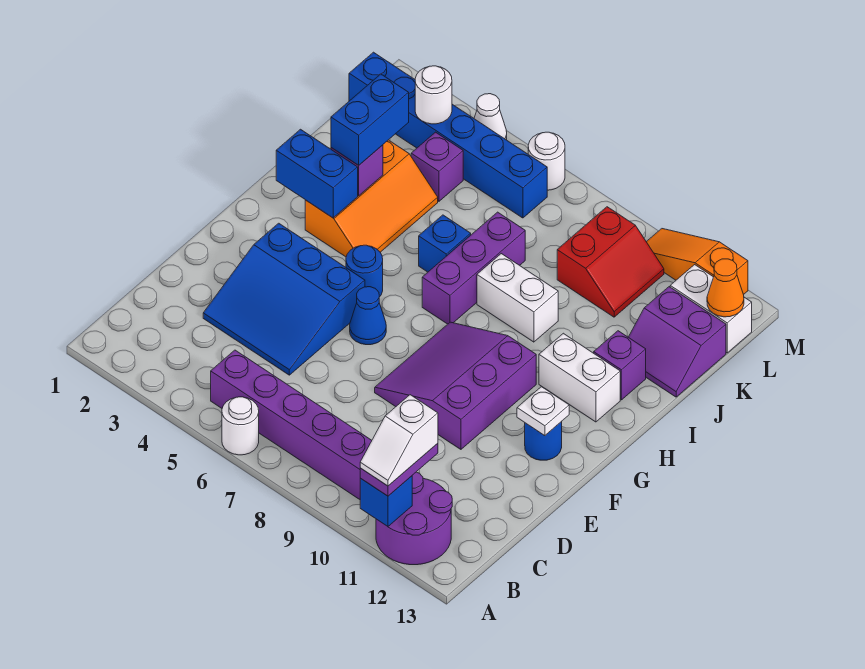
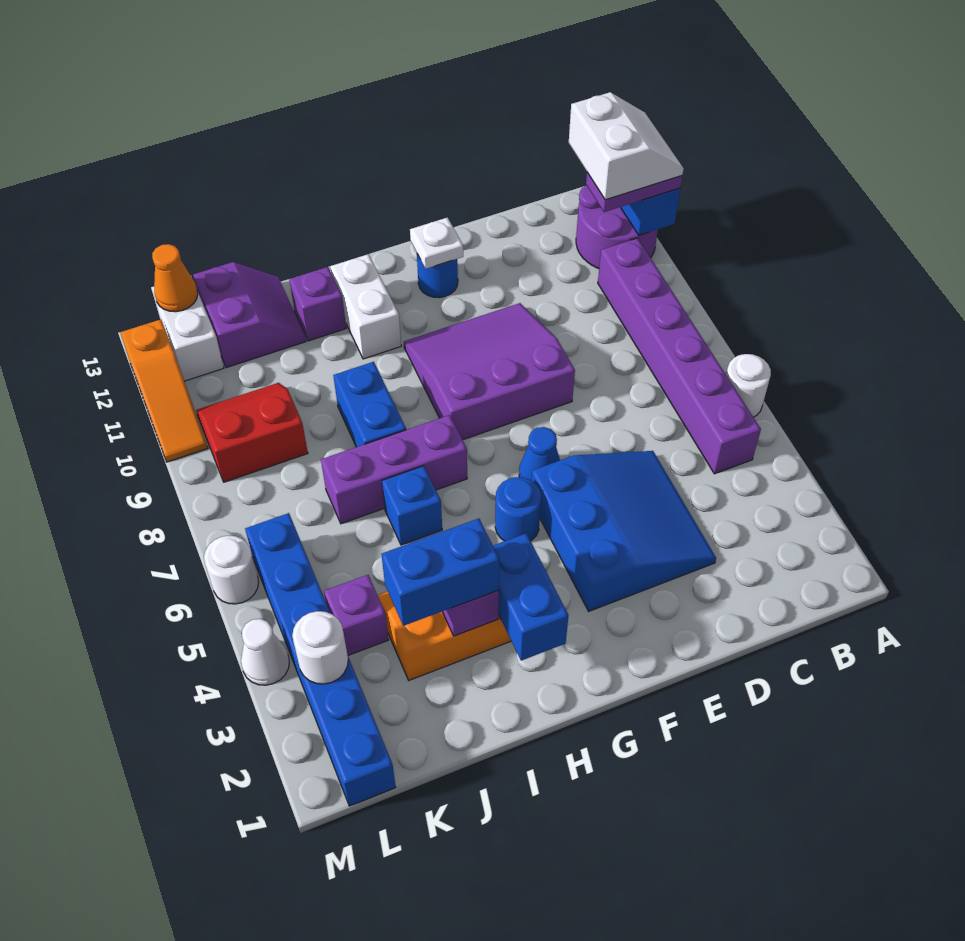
white slope A11:B11 level 4 top B -> white slope A11:B12 level 4 top B
purple slope E8:G10 level 1 top 10 -> purple slope E8:G10 level 1 top 8
white brick I8:I9 level 1 -> blue brick I8:I9 level 1

